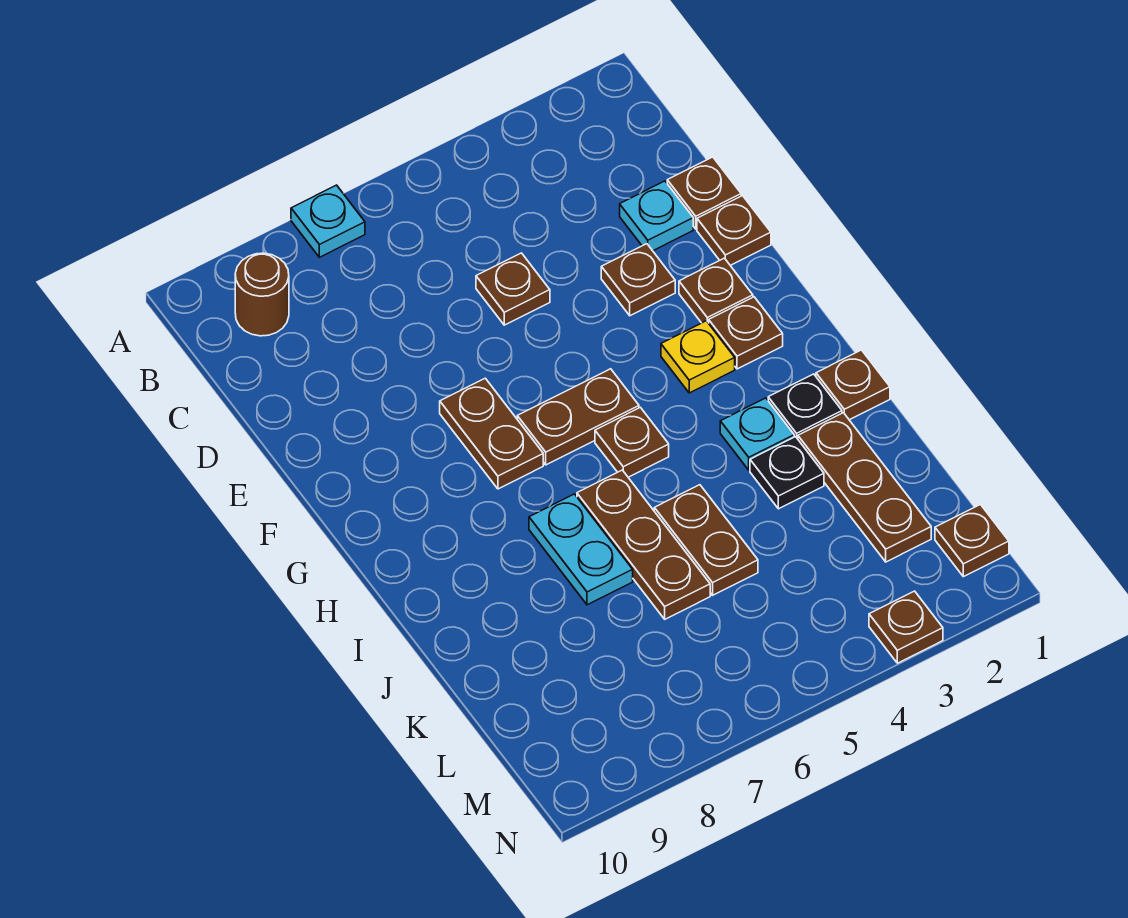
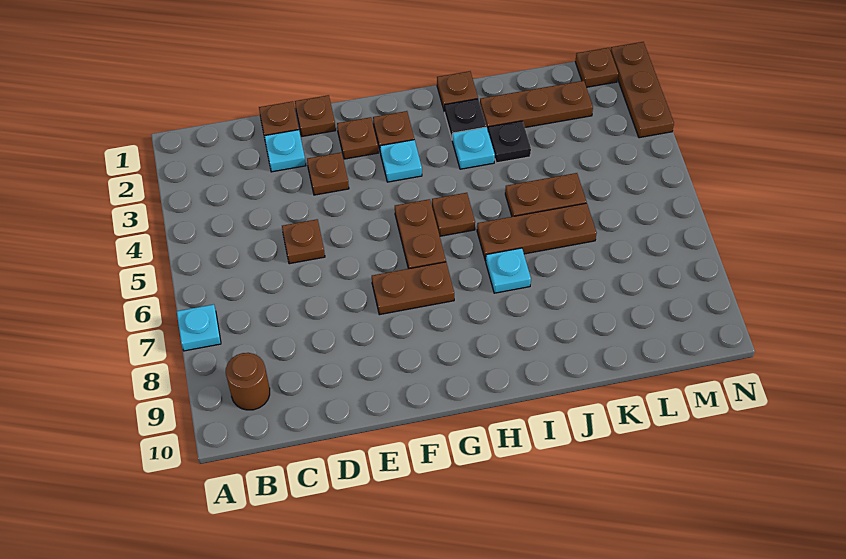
yellow plate G3 level 1 -> cyan plate G3 level 1
cyan plate I7:J7 level 1 -> cyan plate I7 level 1
brown plate N3 level 1 -> brown plate N1:N3 level 1

